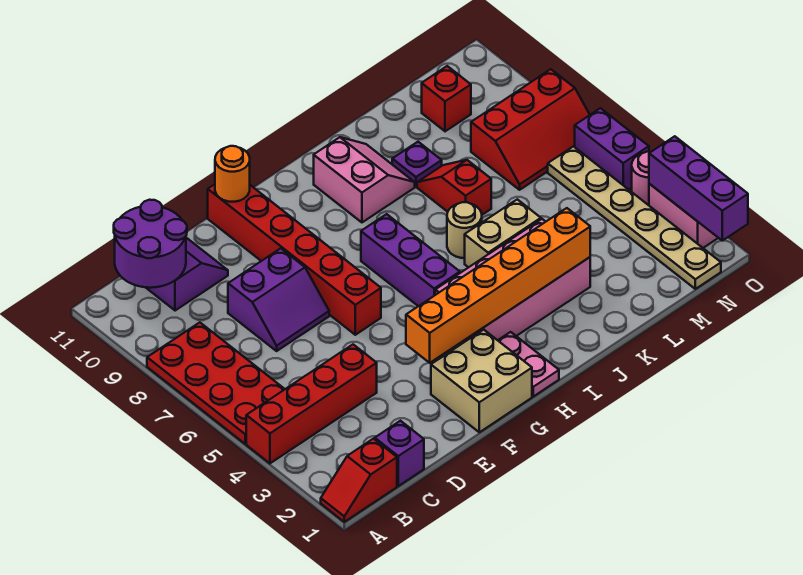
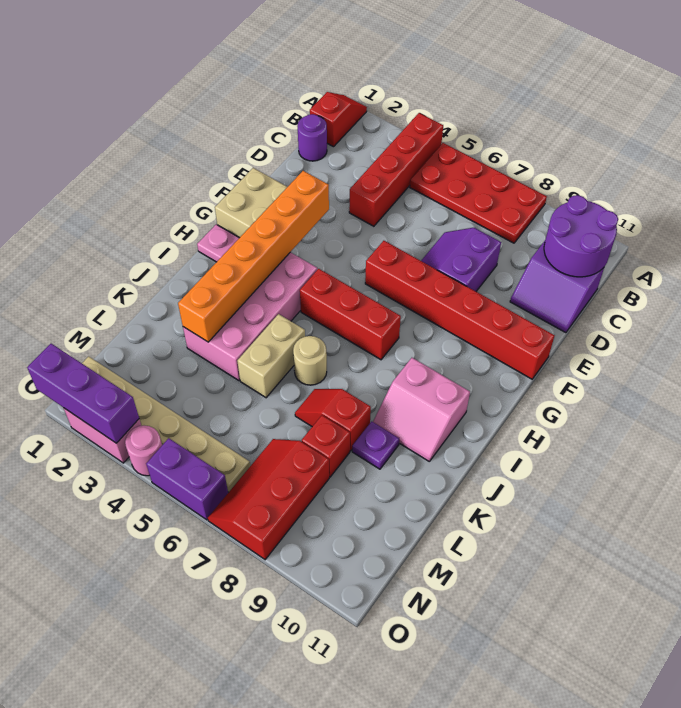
purple brick C1 level 1 -> purple round brick C1 level 1
orange round brick F11 level 2 -> none
purple brick H5:H7 level 1 -> red brick H5:H7 level 1
red slope K7:K8 level 1 top 7 -> red slope K7:K8 level 1 top 8
red brick M10 level 1 -> red brick L8 level 1

